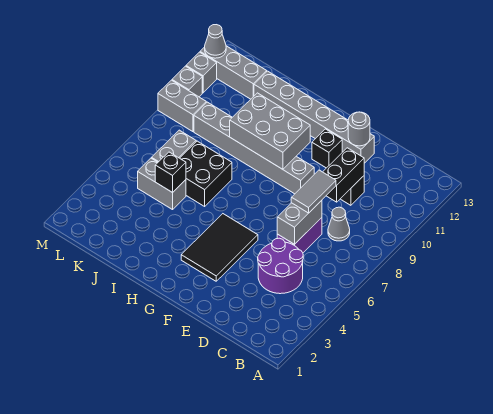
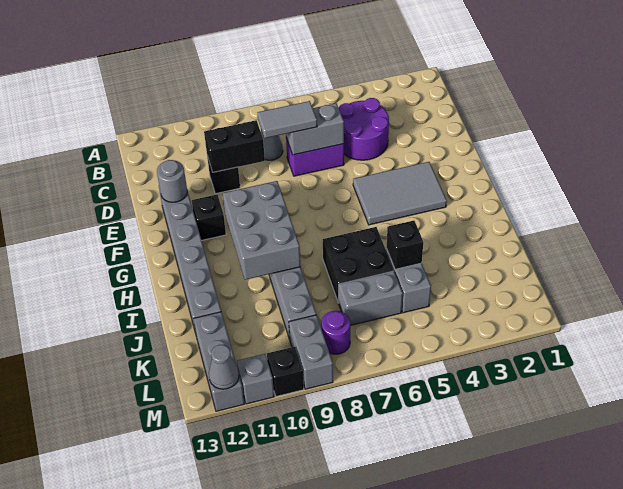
black tile F3:G5 level 1 -> grey tile F3:G5 level 1
none -> purple round brick L8 level 1
grey brick M10 level 1 -> black brick M10 level 1

